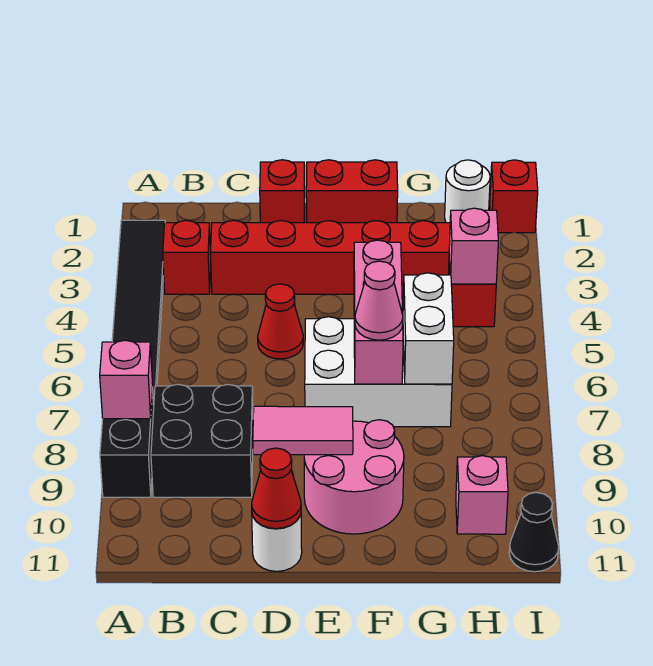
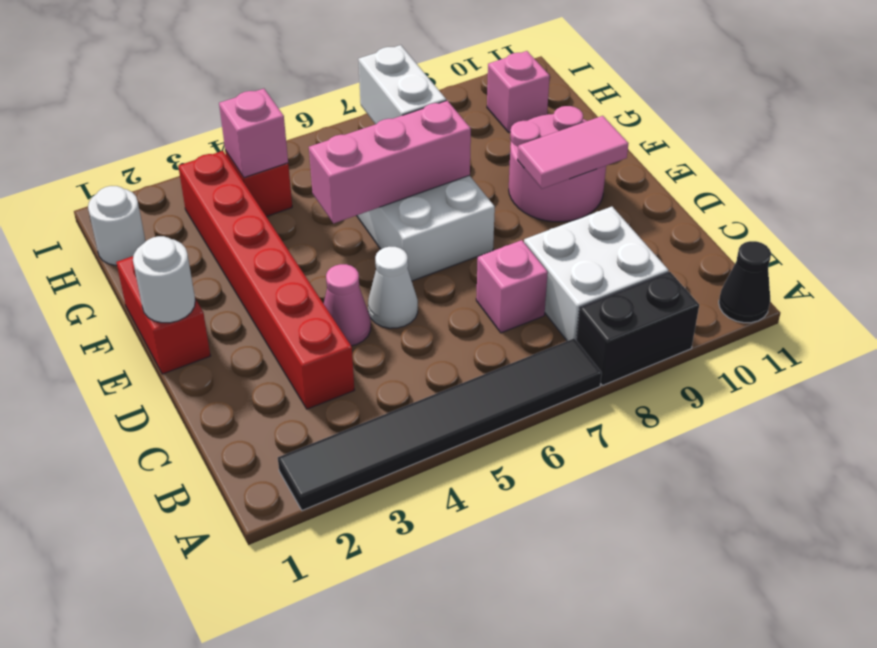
pink brick A8 level 2 -> pink brick C7 level 1
red brick B3 level 1 -> none
black brick B8:C9 level 1 -> white brick B8:C9 level 1
red brick D1 level 1 -> none
red cone D5 level 1 -> white cone D5 level 1
pink tile D9:E9 level 2 -> pink tile E9:E10 level 2
white round brick D11 level 1 -> white round brick E1 level 2
red cone D11 level 2 -> none
pink cone F7 level 3 -> pink cone D4 level 1
white brick G6:G7 level 2 -> white brick G7:H7 level 2
red brick I1 level 1 -> none
black cone I11 level 1 -> black cone A11 level 1

